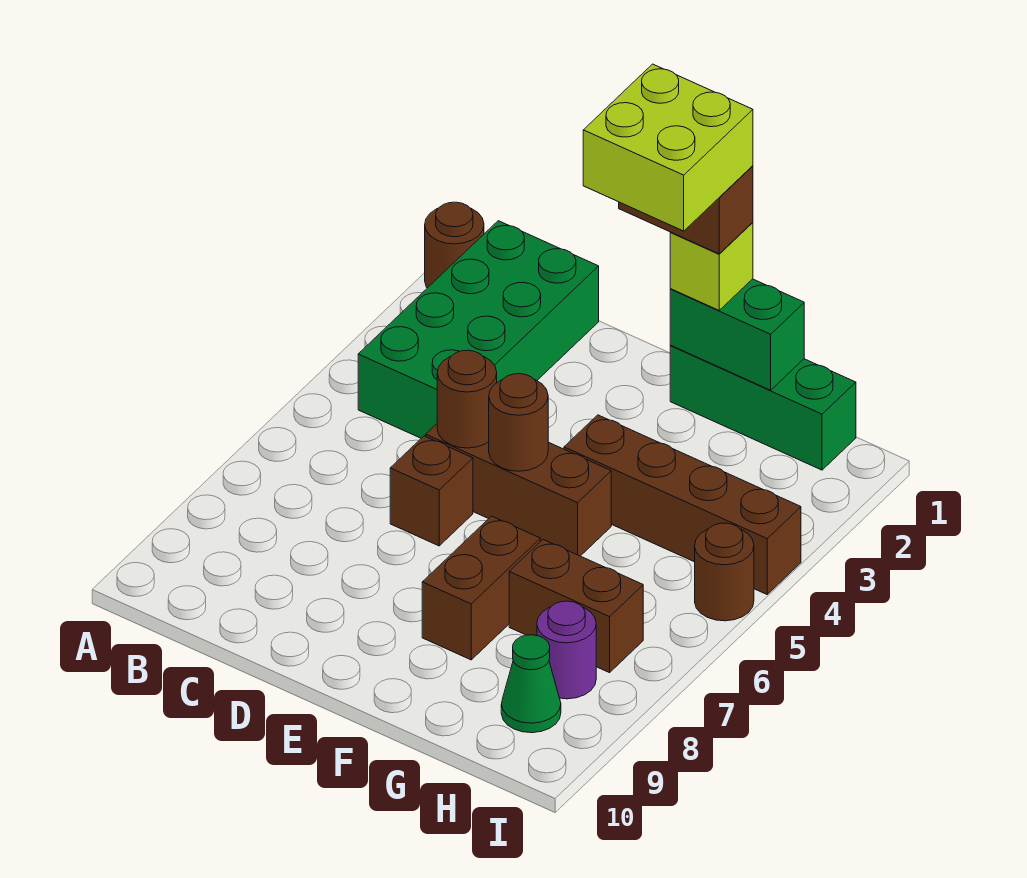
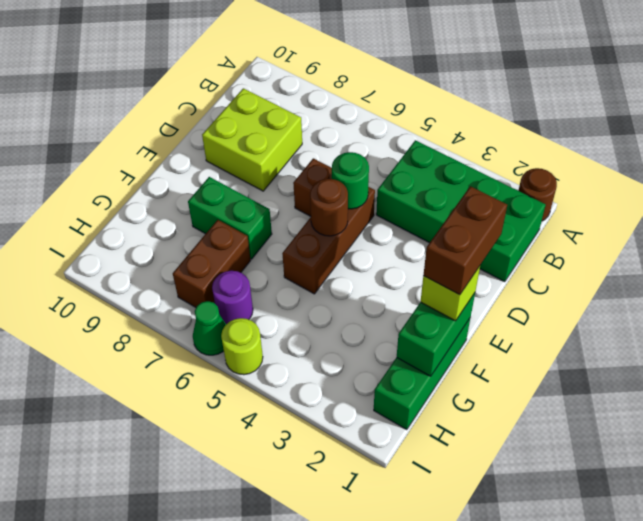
brown round brick D5 level 2 -> green round brick D5 level 2
lime brick E1:F2 level 5 -> lime brick C8:D9 level 1
brown brick F4:I4 level 1 -> none
brown brick F7:F8 level 1 -> green brick F7:F8 level 1
purple round brick H8 level 1 -> purple round brick H6 level 1
green cone H9 level 1 -> green cone I6 level 1
brown round brick I5 level 1 -> lime round brick I5 level 1

